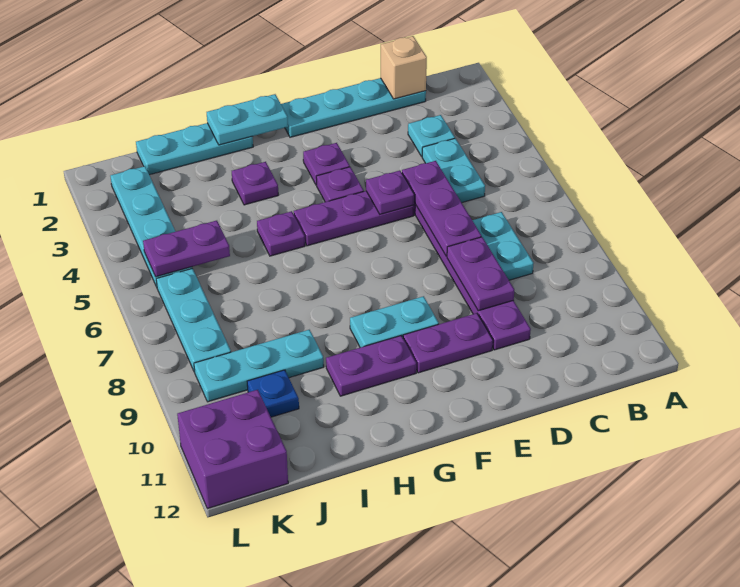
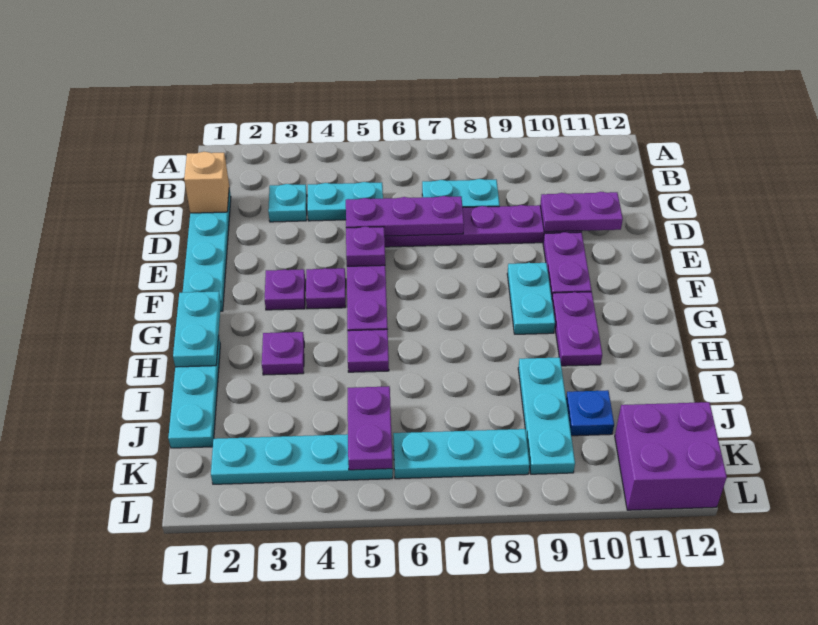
purple plate D8:D9 level 2 -> purple plate D10:D11 level 2

